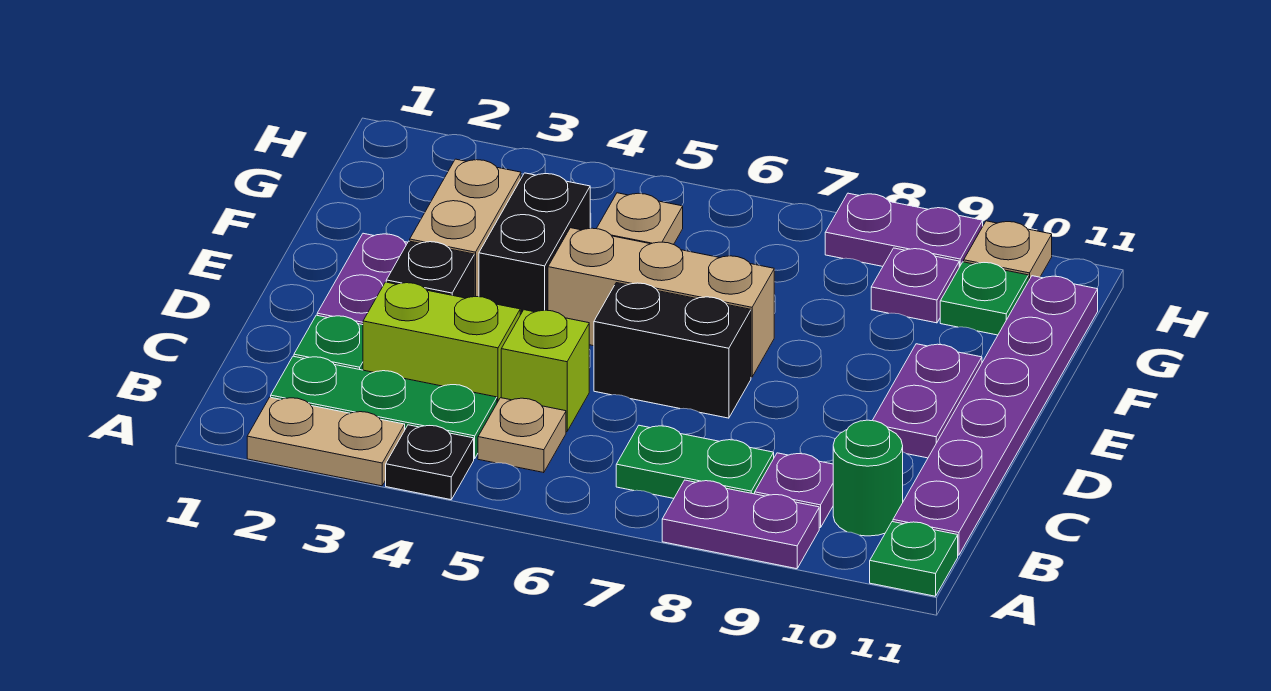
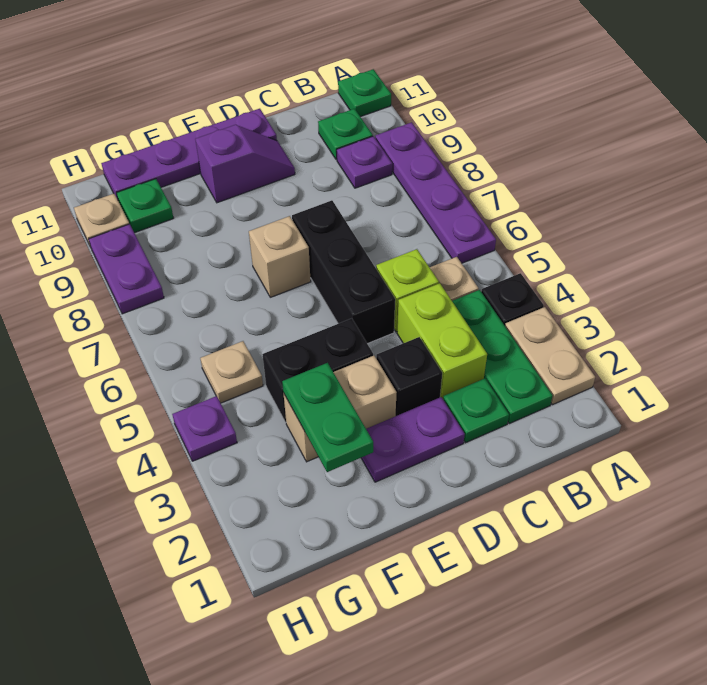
purple plate A8:A9 level 1 -> purple plate A6:A9 level 1
green plate B7:B8 level 1 -> green plate F2:F3 level 2
green round brick B10 level 1 -> green plate B10 level 1
purple plate B11:G11 level 1 -> purple plate D11:G11 level 1
black brick D6:D7 level 1 -> black brick D5:D7 level 1
purple plate D10:E10 level 1 -> purple slope D10:E10 level 1 top E
tan brick E5:E7 level 1 -> tan brick E7 level 1
purple plate G9 level 1 -> purple plate H4 level 1

